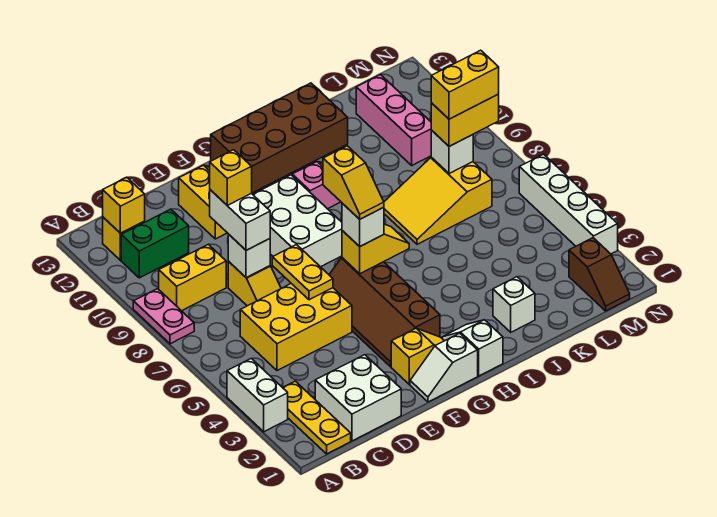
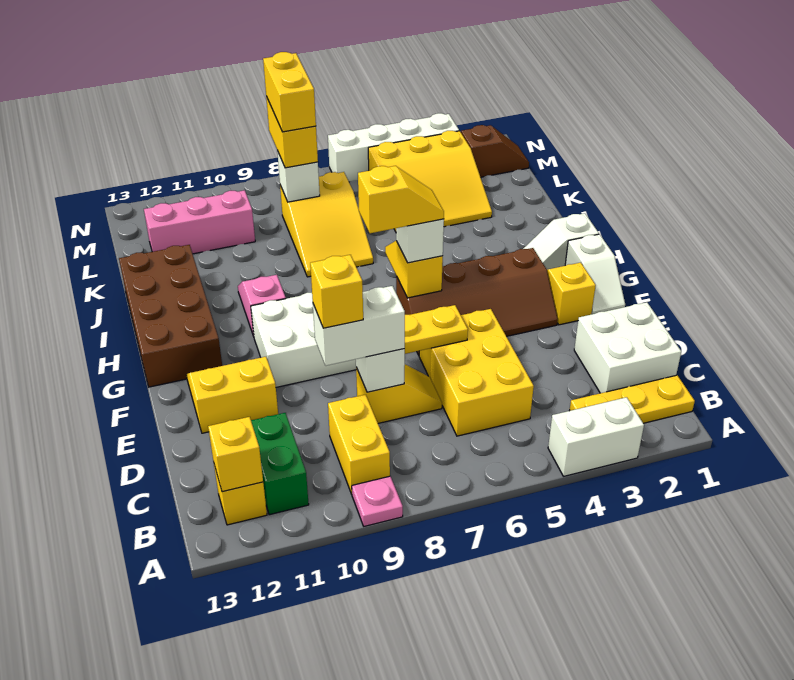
pink plate A8:A9 level 1 -> pink plate A9 level 1
white brick J2 level 1 -> none
none -> yellow slope K3:M5 level 1 top M

